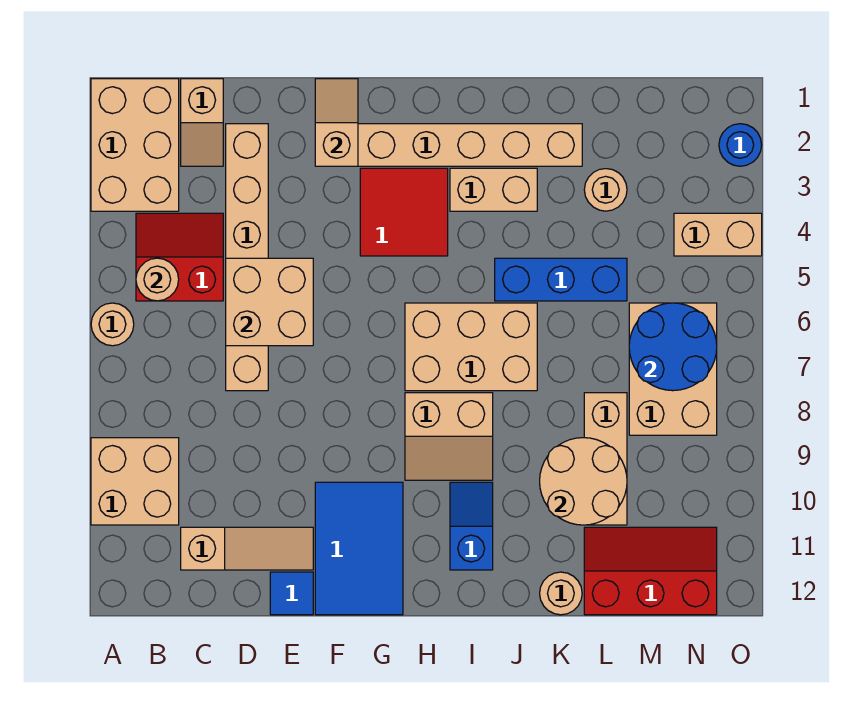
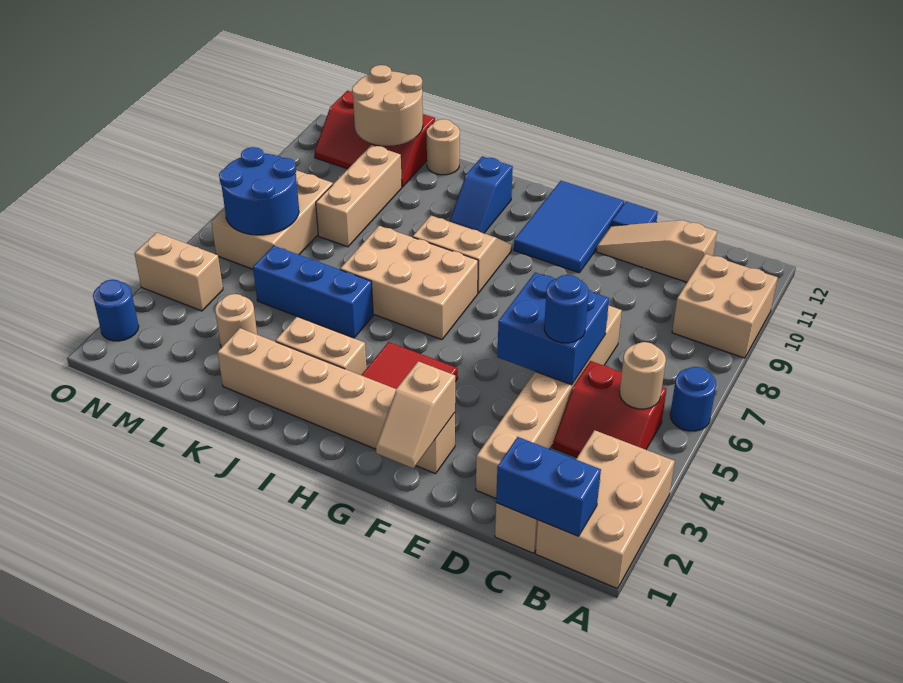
tan round brick A6 level 1 -> blue round brick A6 level 1
none -> blue brick B1:C1 level 2
tan brick D5:E6 level 2 -> blue brick D5:E6 level 2
none -> blue round brick D5 level 3
tan round brick K9:L10 level 2 -> tan round brick L11:M12 level 2

